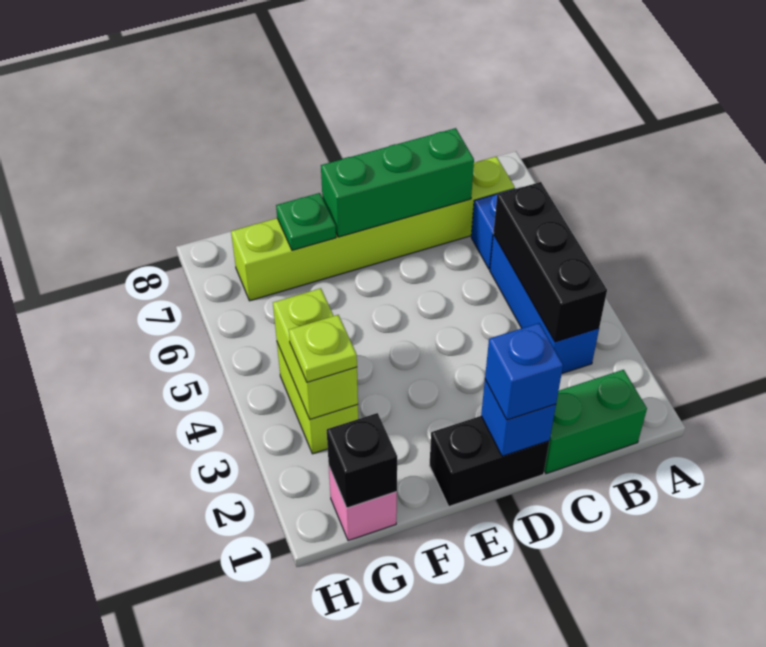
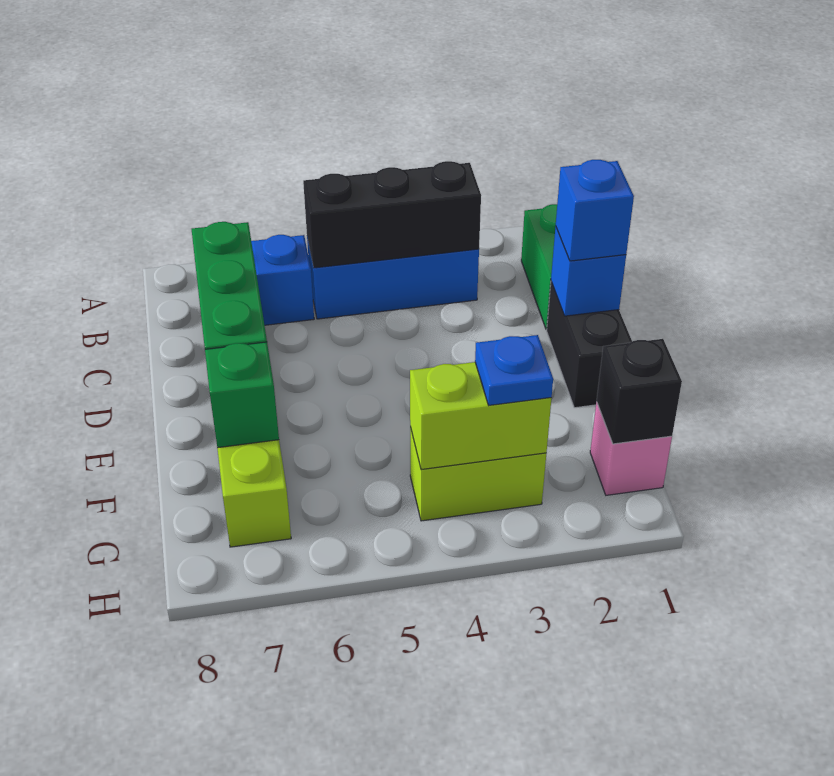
green plate F7 level 2 -> green brick F7 level 2
lime plate G3 level 3 -> blue plate G3 level 3

